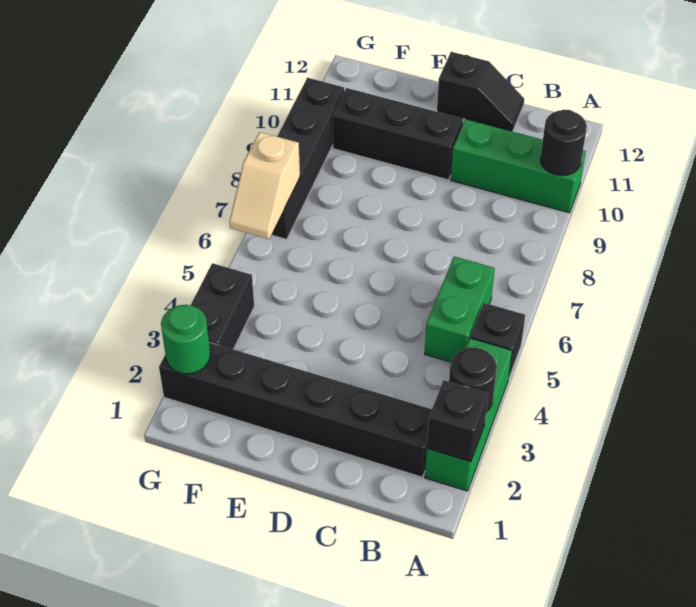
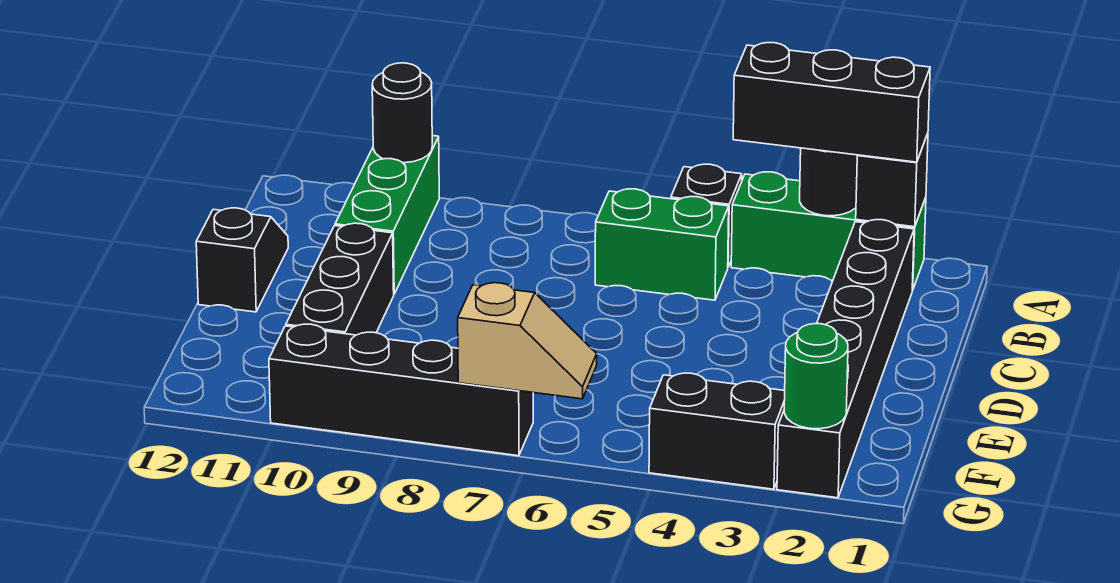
none -> black brick A2:A4 level 3

